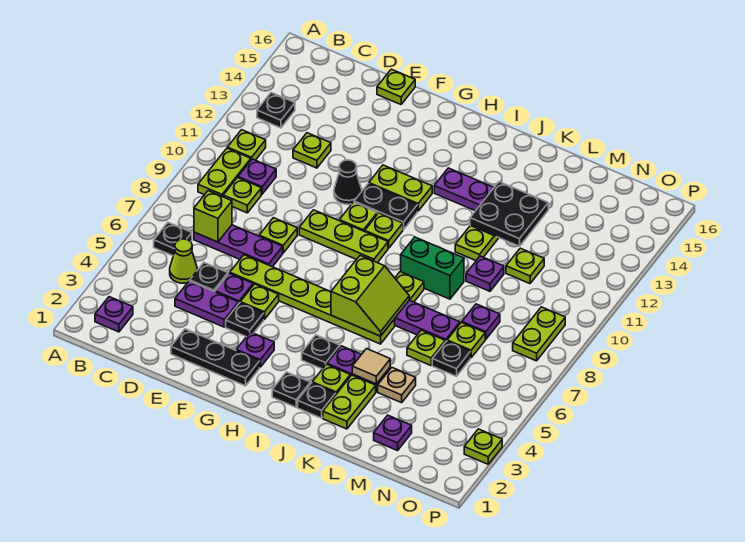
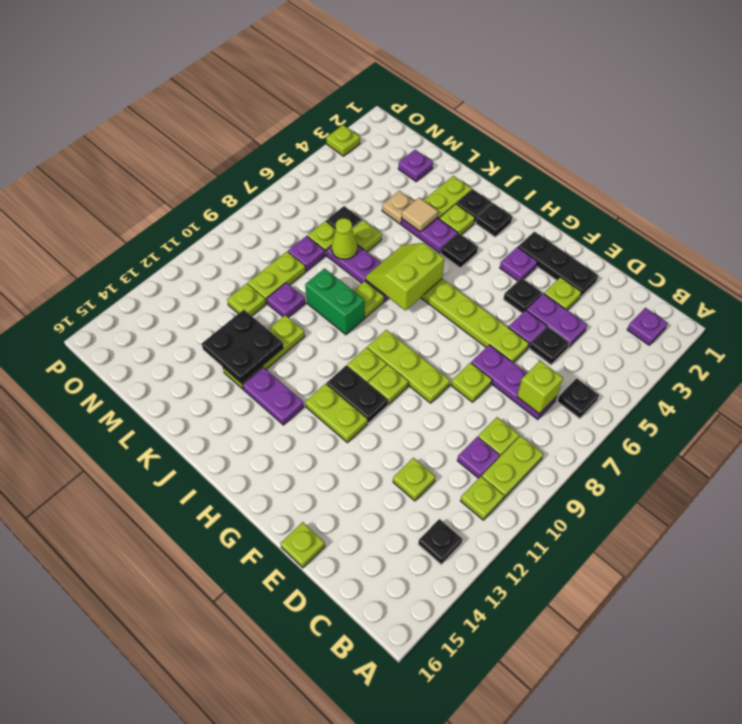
lime cone C5 level 1 -> lime cone L7 level 2
lime plate F5 level 1 -> lime plate E3 level 1
black cone F11 level 1 -> none
lime plate O8:O9 level 1 -> lime plate M9:M10 level 1

